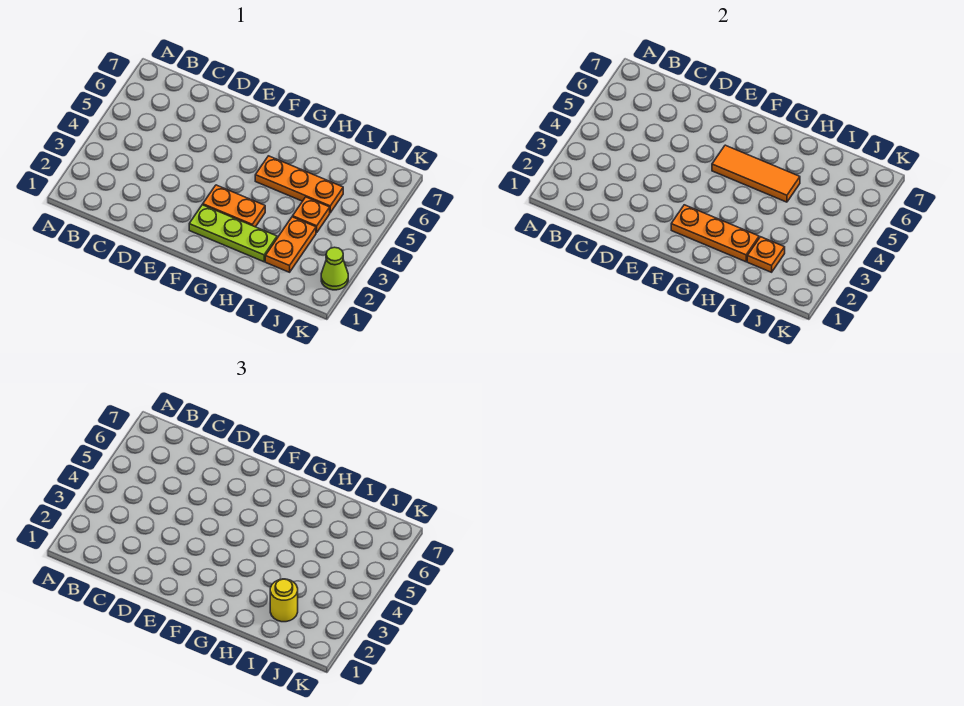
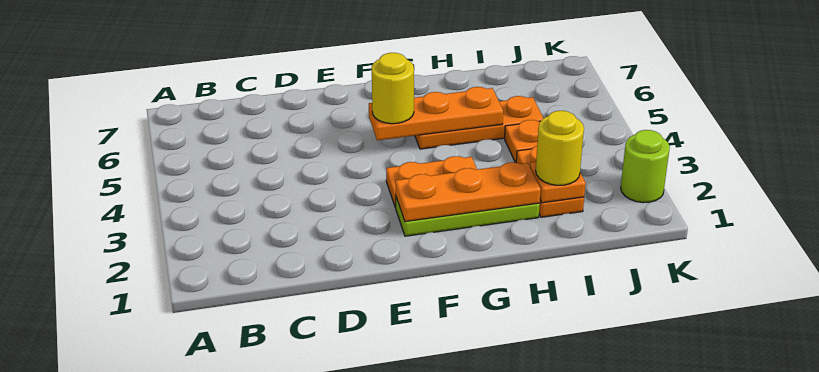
orange tile F5:H5 level 2 -> orange plate F5:H5 level 2
none -> yellow round brick F5 level 3
lime cone K2 level 1 -> lime round brick K2 level 1

